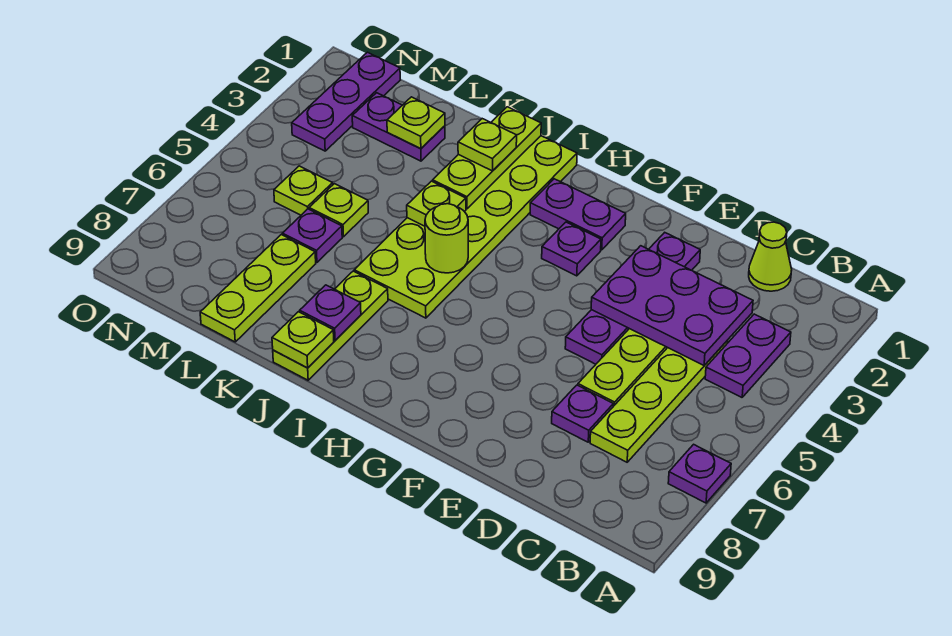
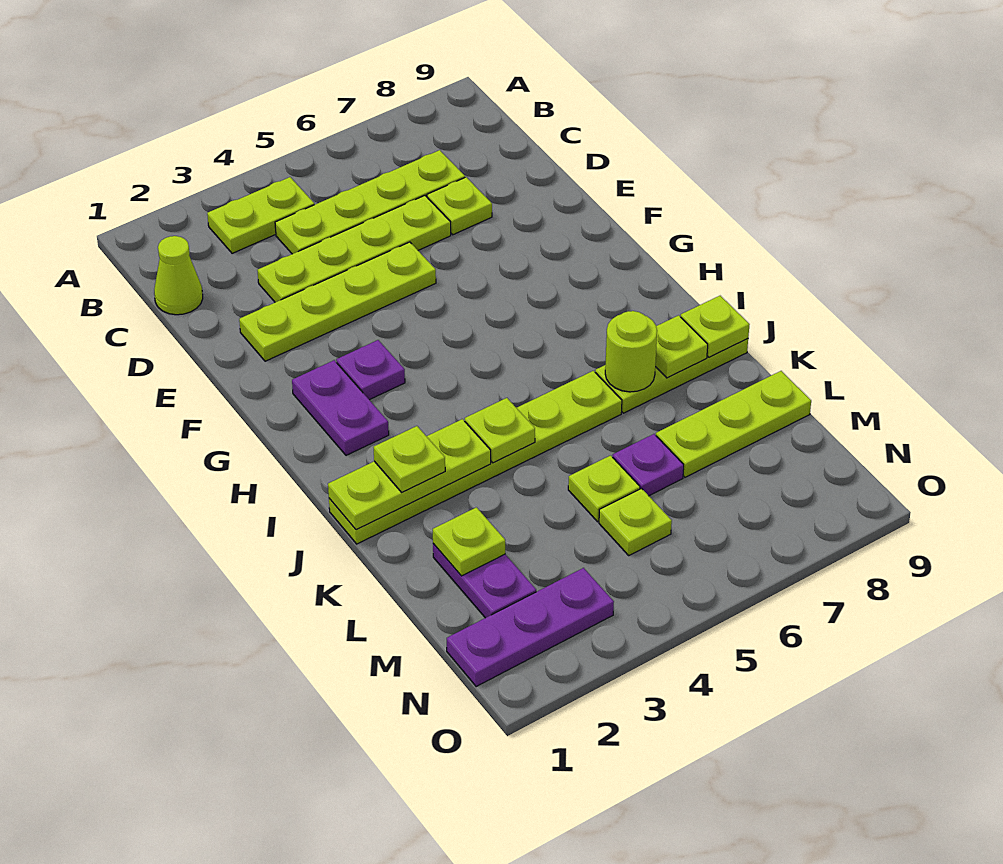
purple plate A7 level 1 -> none
purple plate B3:B4 level 1 -> lime plate B3:B4 level 1
purple plate C3:E4 level 2 -> none
purple plate D7 level 1 -> lime plate D7 level 1
purple plate E2:E5 level 1 -> lime plate E2:E5 level 1
lime plate I1:J6 level 1 -> lime plate J1:J6 level 1
lime round brick I5 level 2 -> lime round brick J7 level 2
purple plate J8 level 2 -> lime plate J8 level 2

